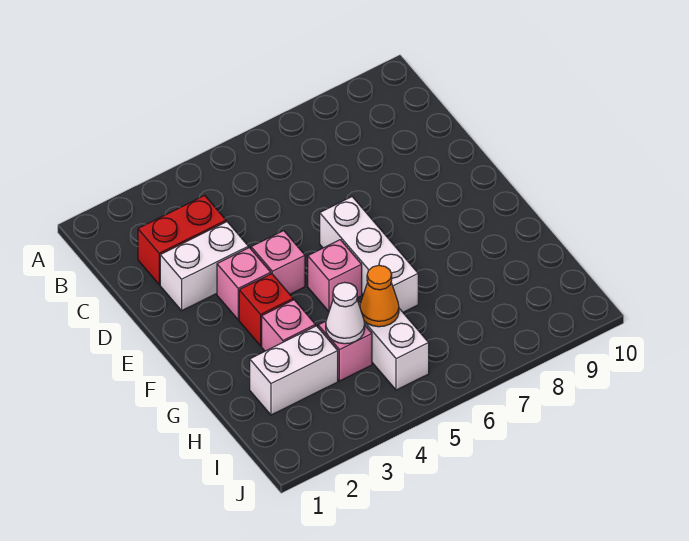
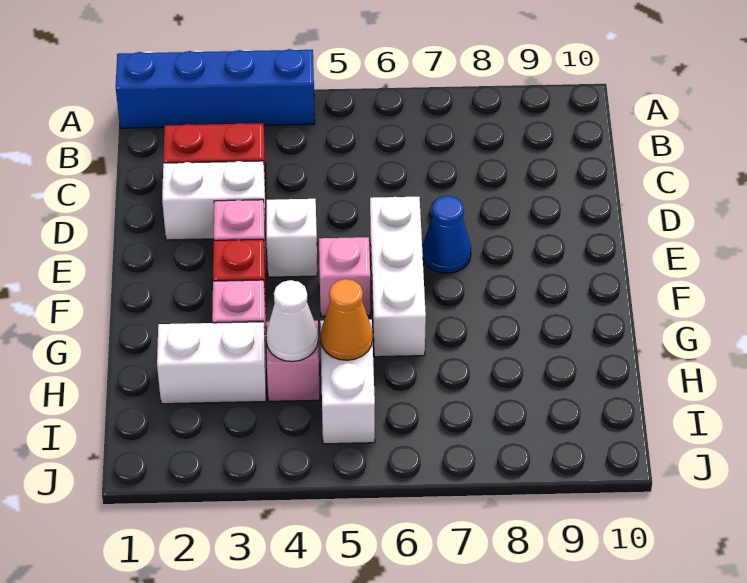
none -> blue brick A1:A4 level 1
pink brick E4 level 1 -> white brick E4 level 1
none -> blue cone E7 level 1

